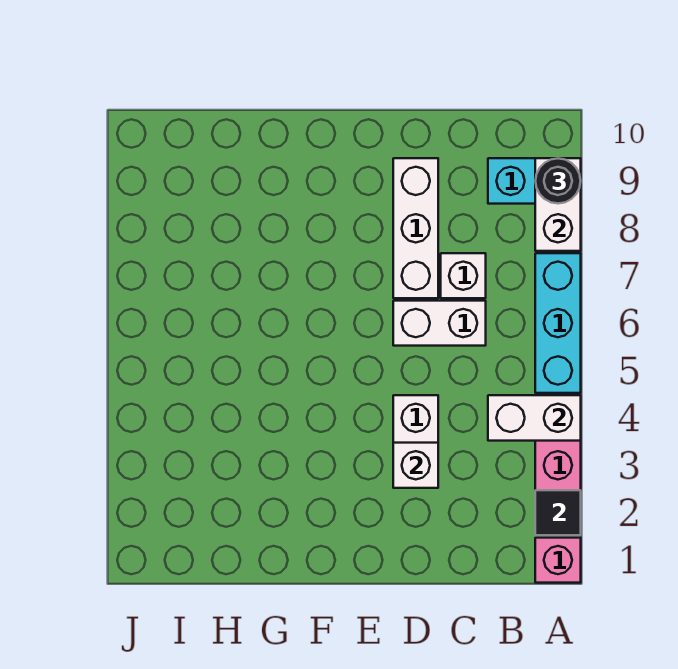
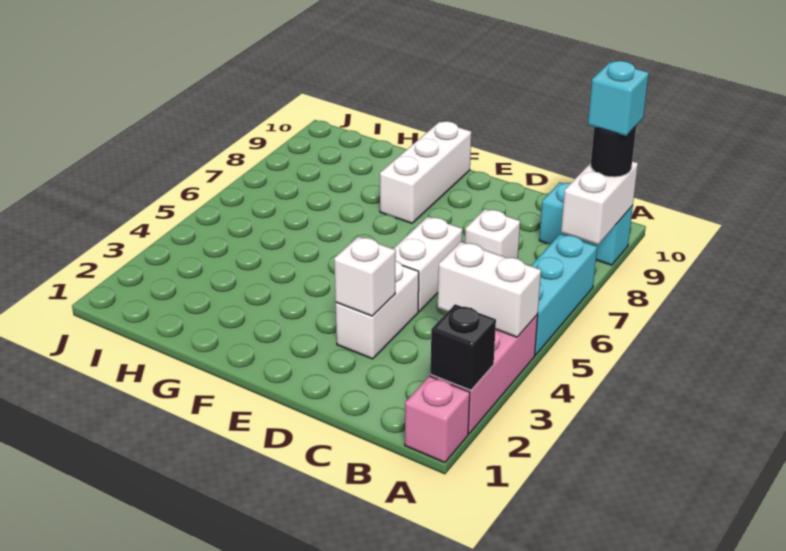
black tile A2 level 2 -> black brick A2 level 2
none -> cyan brick A9 level 4
white brick C6:D6 level 1 -> white brick D5:D6 level 1
white brick D7:D9 level 1 -> white brick F8:F10 level 1

